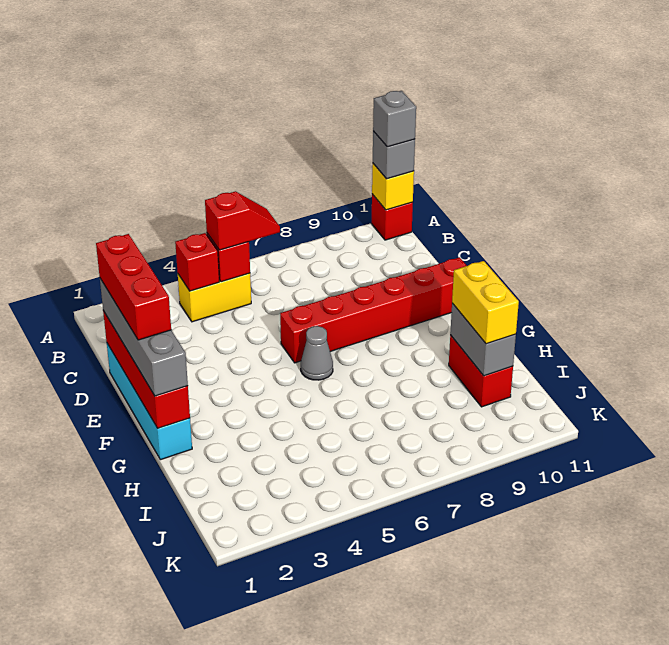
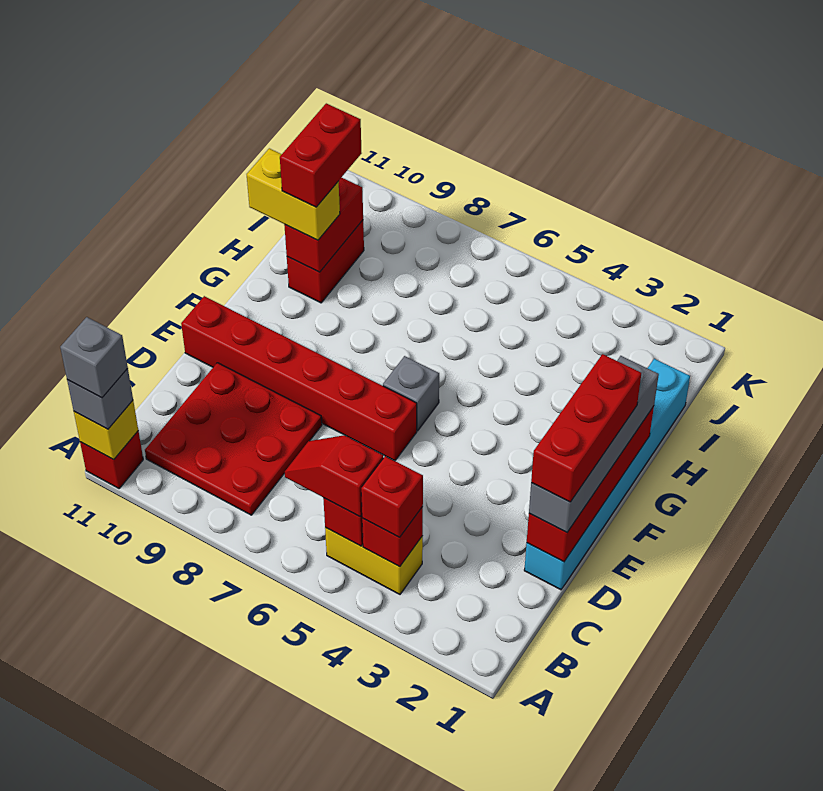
none -> red brick B4 level 3
none -> red plate B8:D10 level 1
cyan brick D1:G1 level 1 -> cyan brick D1:I1 level 1
grey cone F6 level 1 -> grey brick F6 level 1
grey brick H10:I10 level 2 -> red brick H10:I10 level 2
yellow brick H10:I10 level 3 -> yellow brick H10:H11 level 3
none -> red brick H10:I10 level 4

